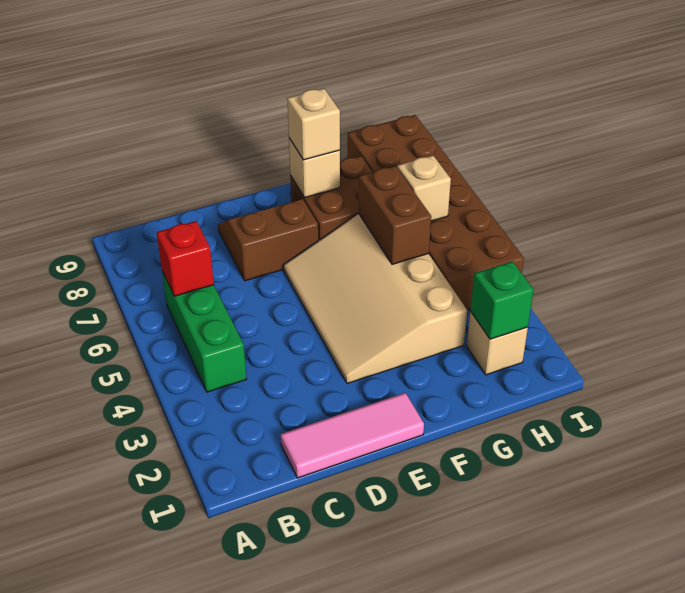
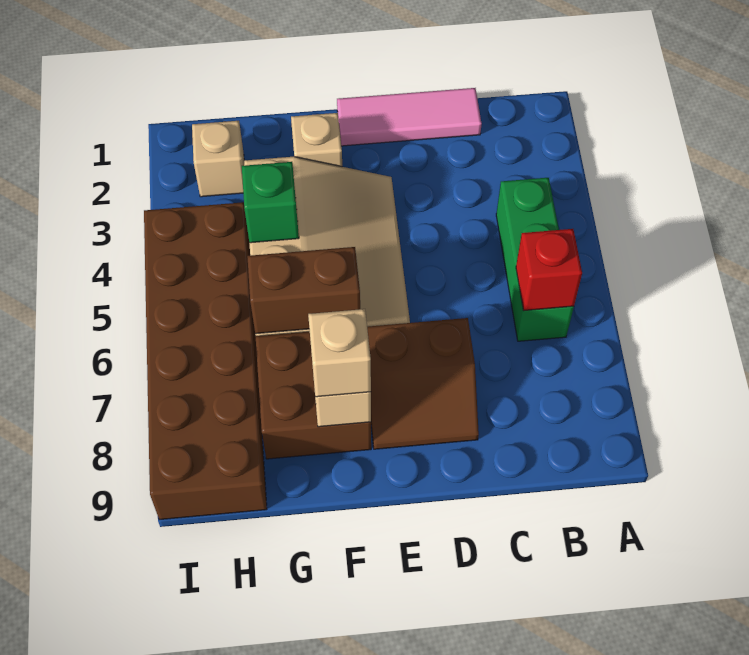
brown brick G5:G6 level 2 -> brown brick F6:G6 level 2
green brick H2 level 2 -> green brick G4 level 2
tan brick H6 level 2 -> tan brick F2 level 1

